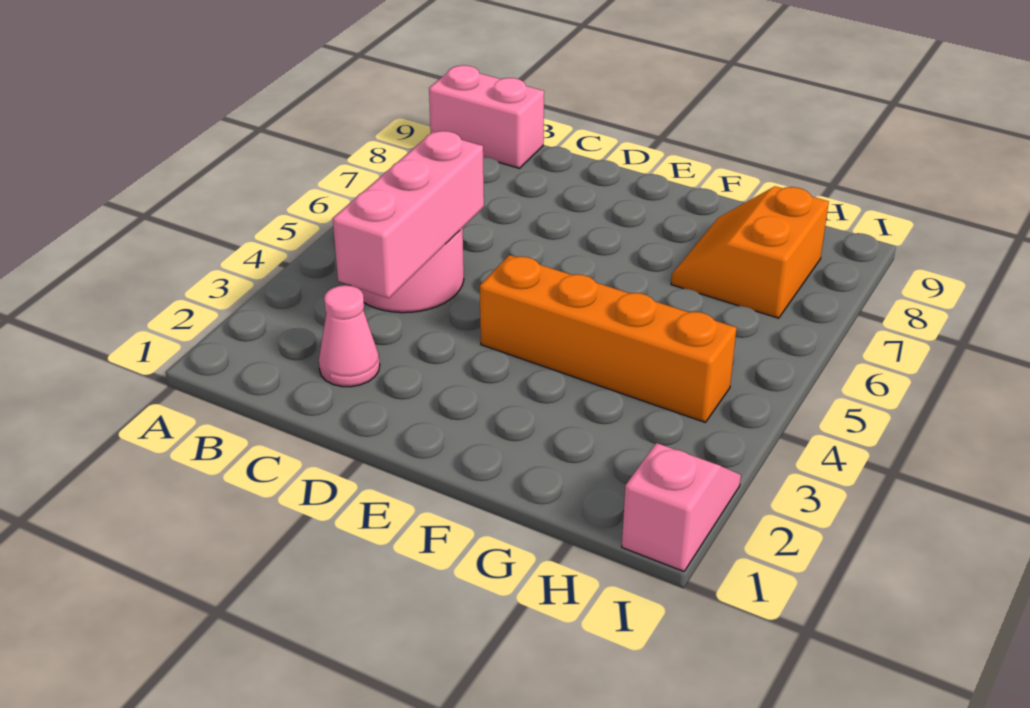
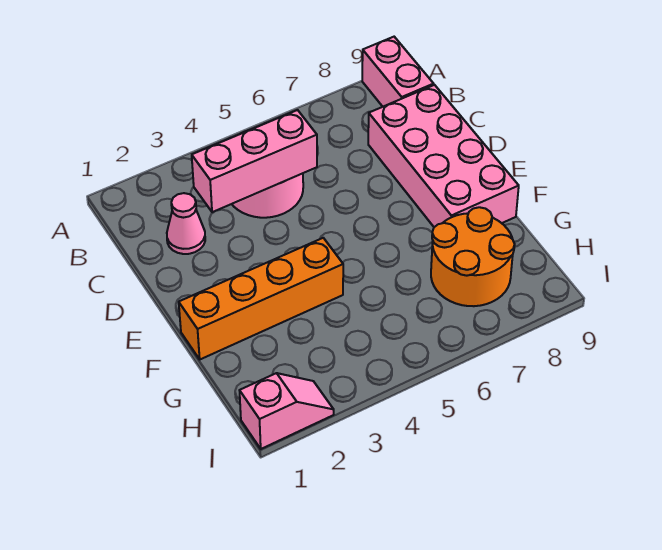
none -> pink brick C8:F9 level 1
orange brick E4:H4 level 1 -> orange brick F1:F4 level 1
orange slope G7:H8 level 1 top H -> orange round brick G7:H8 level 1

